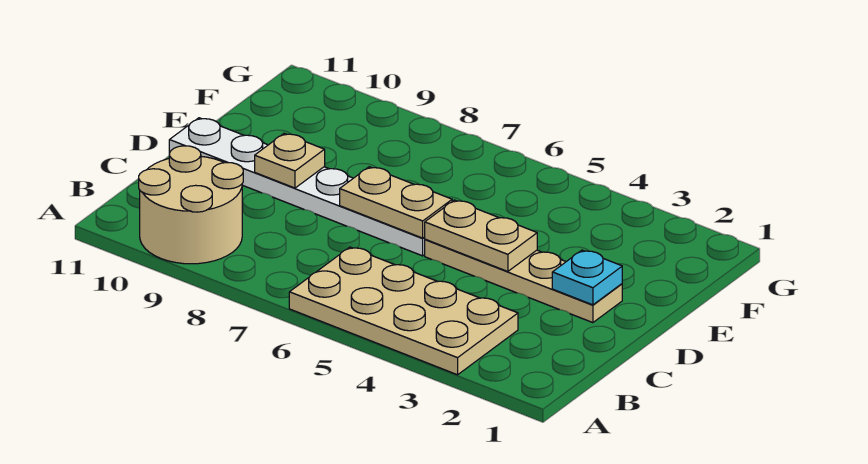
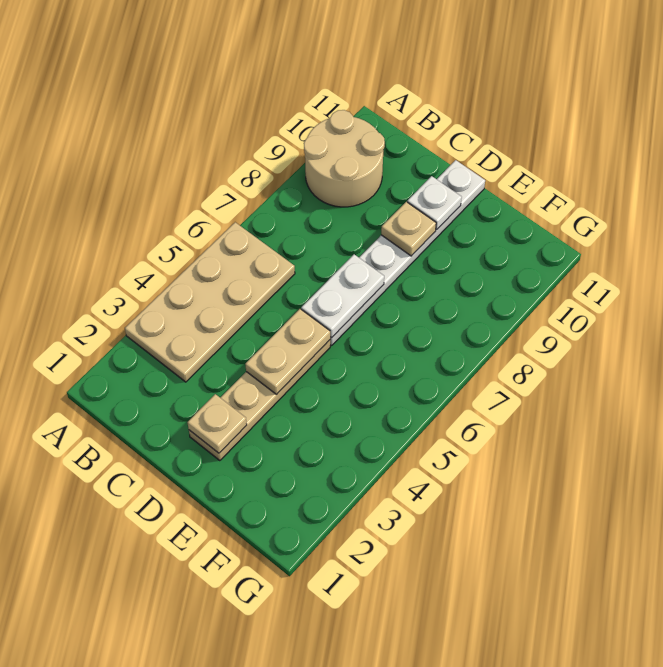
cyan plate D2 level 2 -> tan plate D2 level 2
tan plate D6:D7 level 2 -> white plate D6:D7 level 2
none -> white plate D10 level 2

